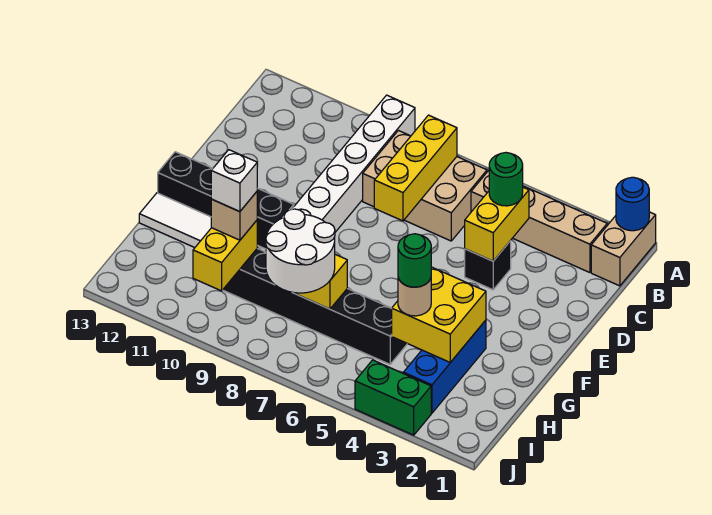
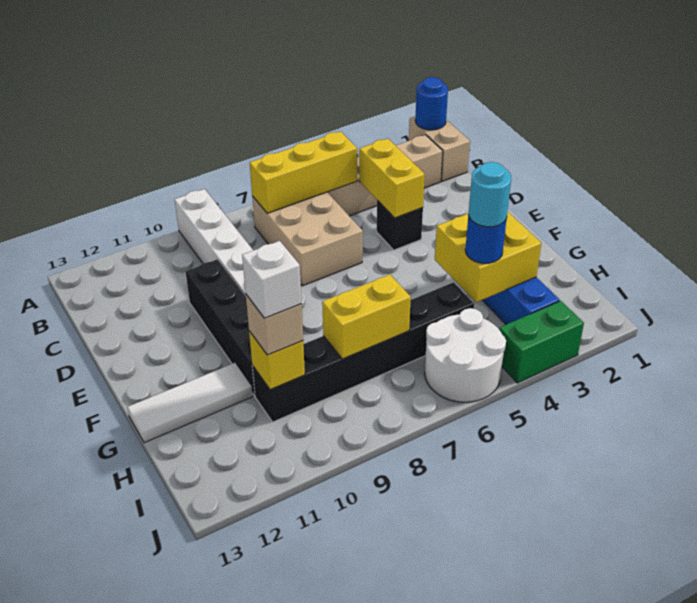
tan brick B6:C8 level 1 -> tan brick B6:D7 level 1
yellow brick B7:D7 level 2 -> yellow brick B5:B7 level 2
green round brick C4 level 3 -> none
black brick F10:F13 level 1 -> black brick D10:G10 level 1
tan round brick H4 level 3 -> blue round brick H4 level 3
green round brick H4 level 4 -> cyan round brick H4 level 4
white round brick H7:I8 level 3 -> white round brick I5:J6 level 1
yellow brick H10:I10 level 2 -> yellow brick H10 level 2

